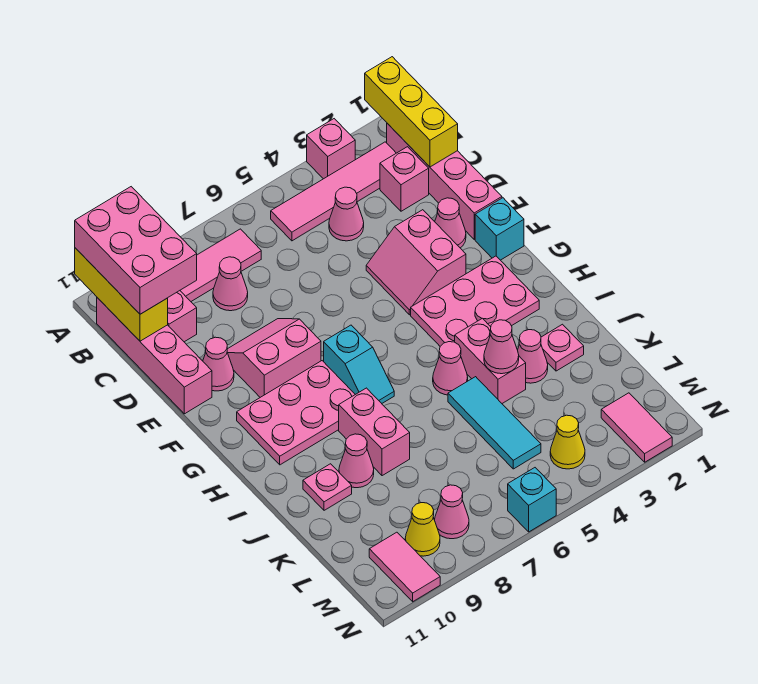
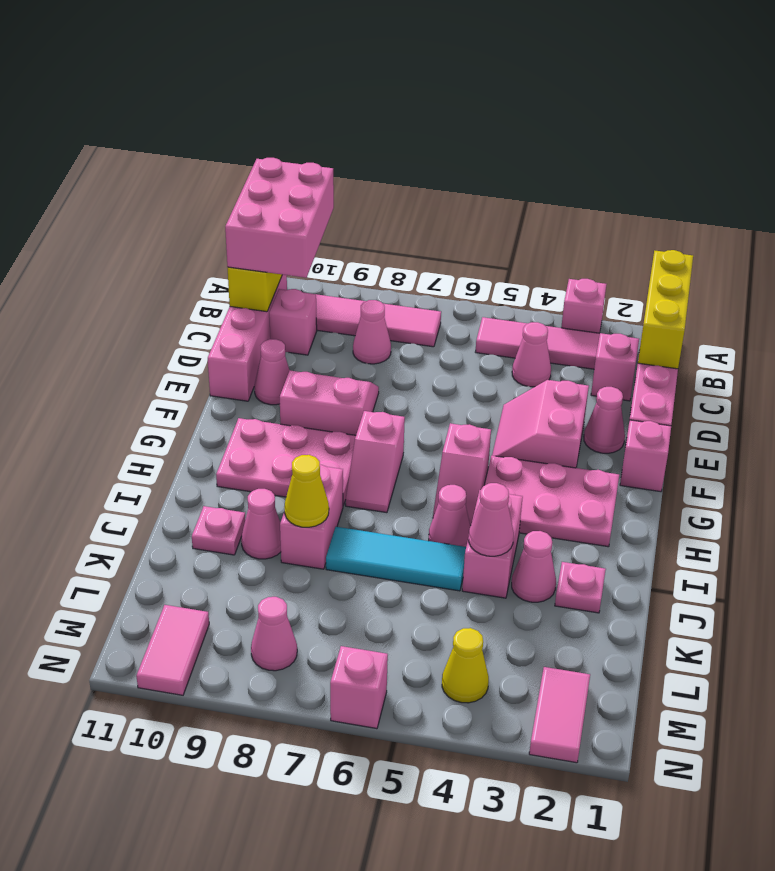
cyan brick F1 level 1 -> pink brick F1 level 1
none -> pink slope G5:H5 level 1 top G
cyan slope G7:H7 level 1 top G -> pink slope G7:H7 level 1 top G
cyan tile J5:L5 level 1 -> cyan tile J5:J7 level 1
yellow cone M9 level 1 -> yellow cone J8 level 2
cyan brick N6 level 1 -> pink brick N6 level 1

